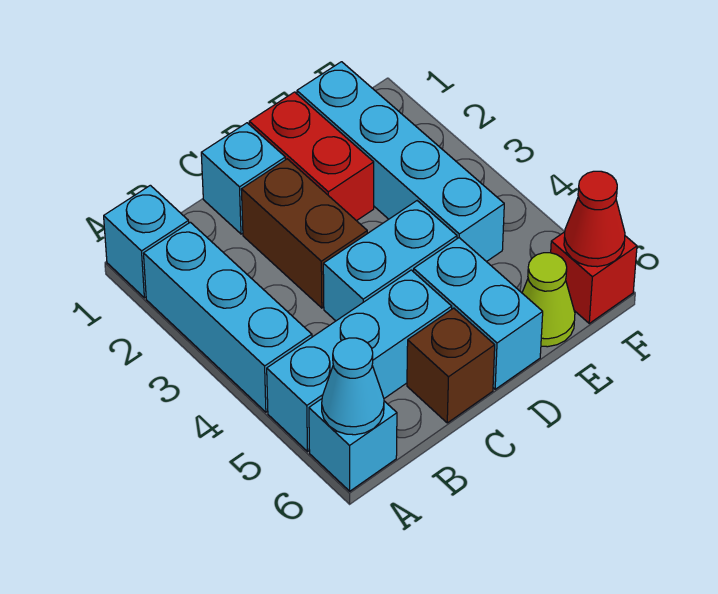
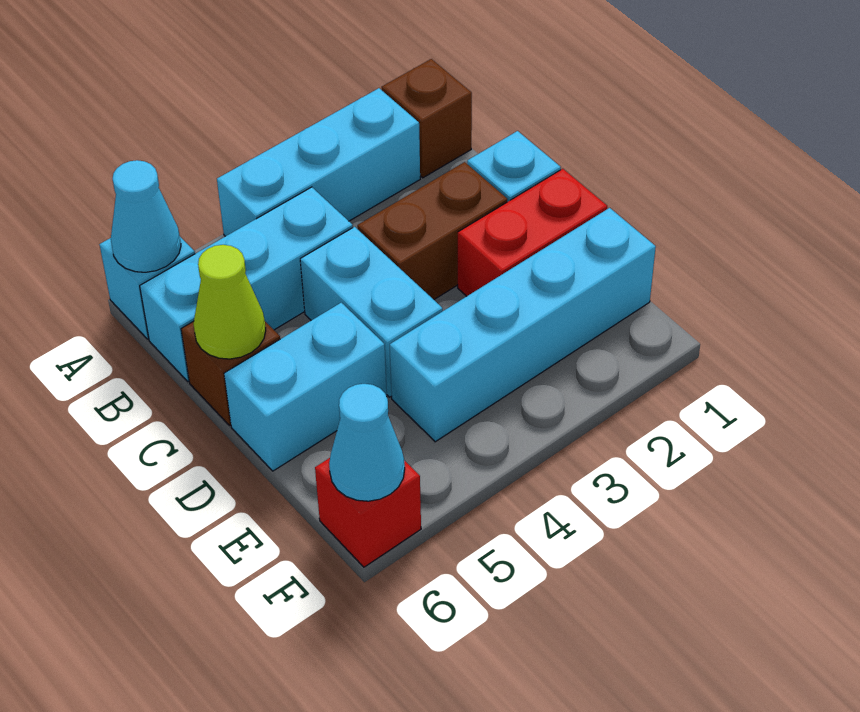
cyan brick A1 level 1 -> brown brick A1 level 1
cyan brick A5:C5 level 1 -> cyan brick B4:B6 level 1
lime cone E6 level 1 -> lime cone C6 level 2
red cone F6 level 2 -> cyan cone F6 level 2

